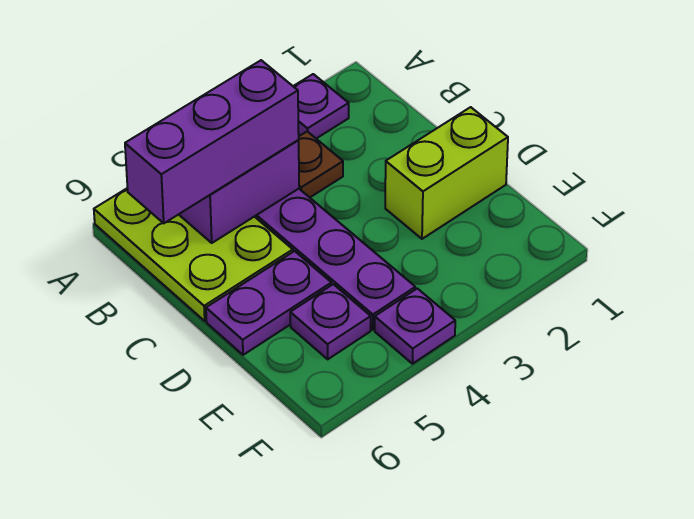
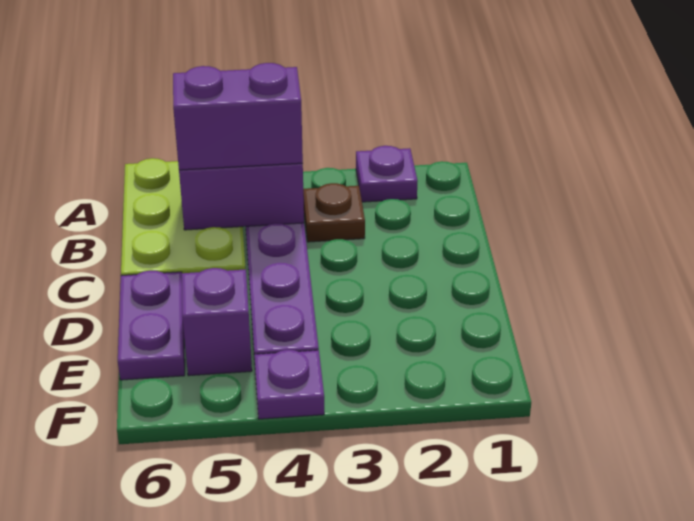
purple brick B4:B6 level 3 -> purple brick B4:B5 level 3
lime brick D1:D2 level 1 -> none
purple plate D5:D6 level 1 -> purple plate D6:E6 level 1
purple plate E5 level 1 -> purple brick E5 level 1

